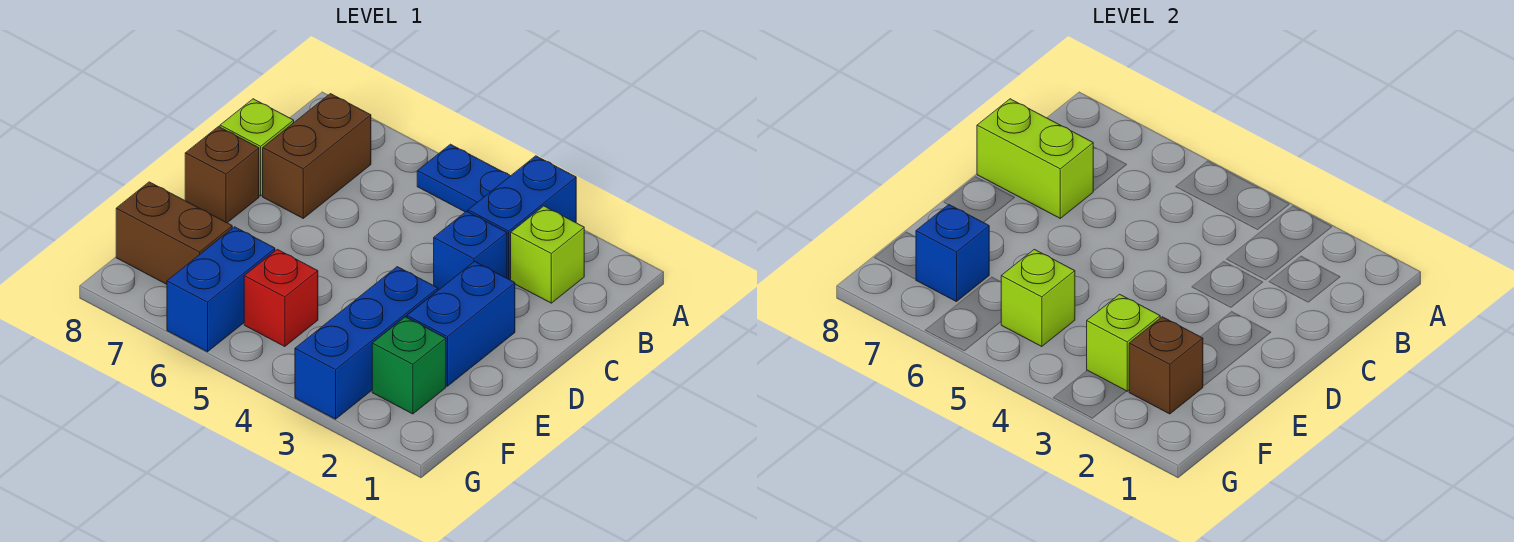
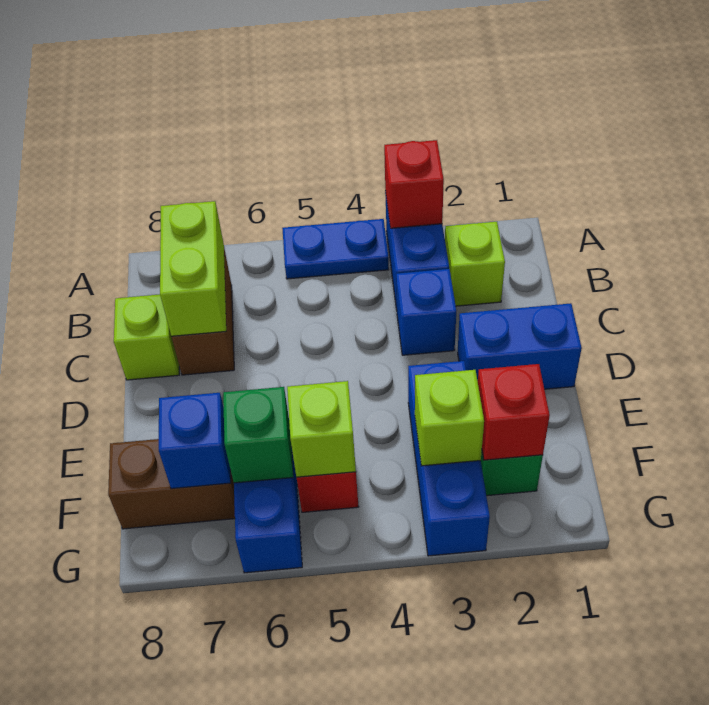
none -> red brick A3 level 2
lime brick C7:C8 level 2 -> lime brick B7:C7 level 2
blue brick D2:E2 level 1 -> blue brick D1:D2 level 1
brown brick D8 level 1 -> none
brown brick F2 level 2 -> red brick F2 level 2
none -> green brick F6 level 2

